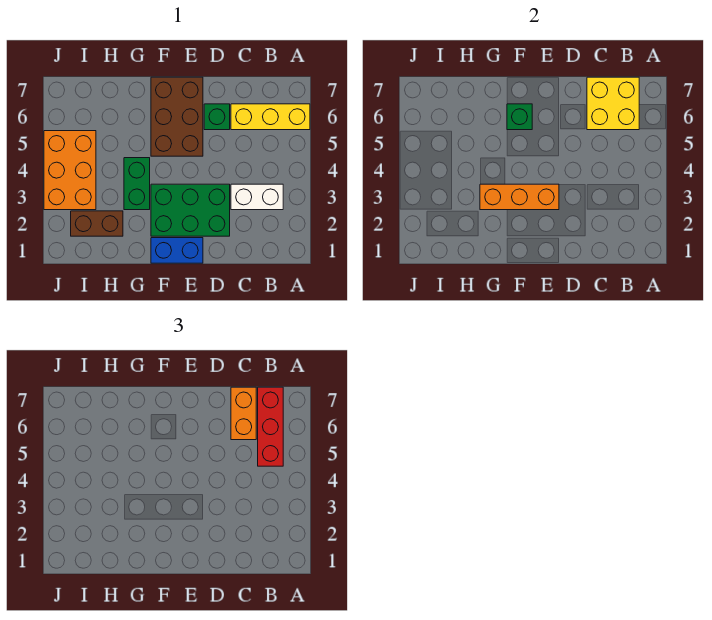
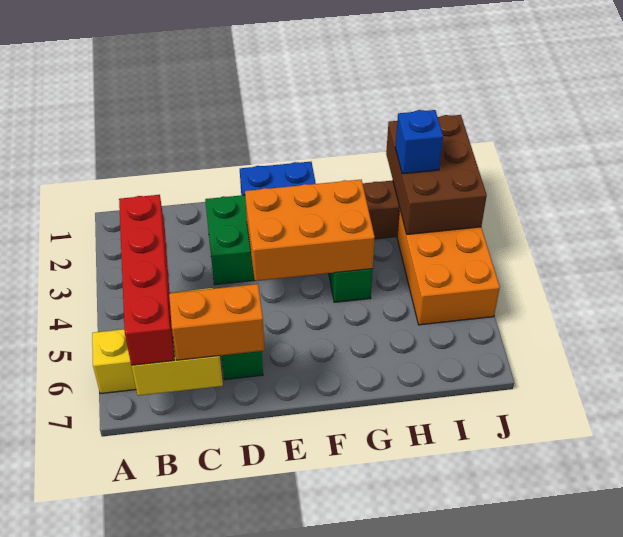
white brick B3:C3 level 1 -> none
red brick B5:B7 level 3 -> red brick B4:B7 level 3
orange brick C6:C7 level 3 -> orange brick C7:D7 level 3
orange brick E3:G3 level 2 -> orange brick E3:G4 level 2
brown brick E5:F7 level 1 -> brown brick I1:J3 level 2
green brick F6 level 2 -> none
none -> blue brick I2 level 3

